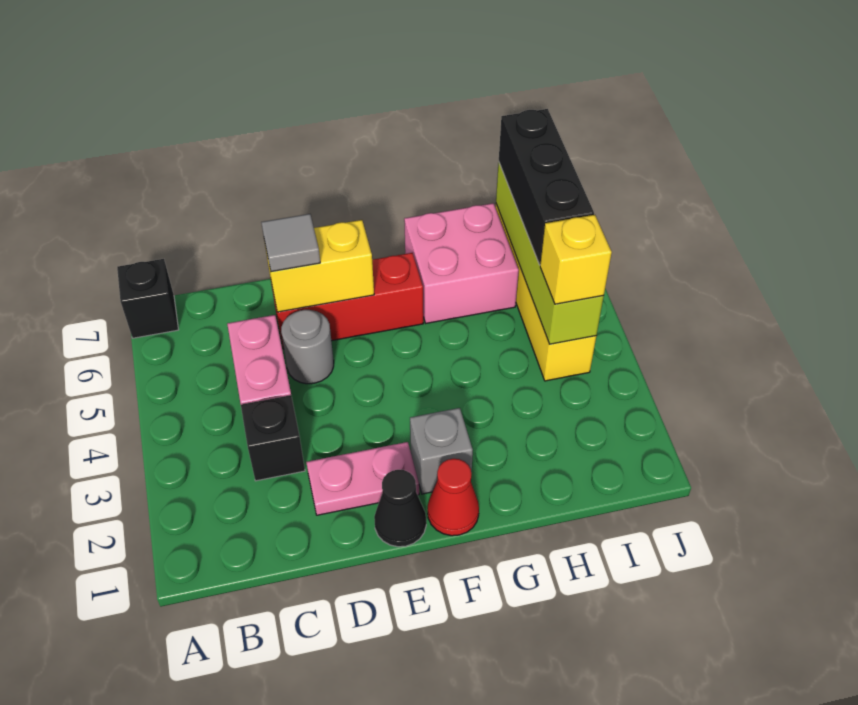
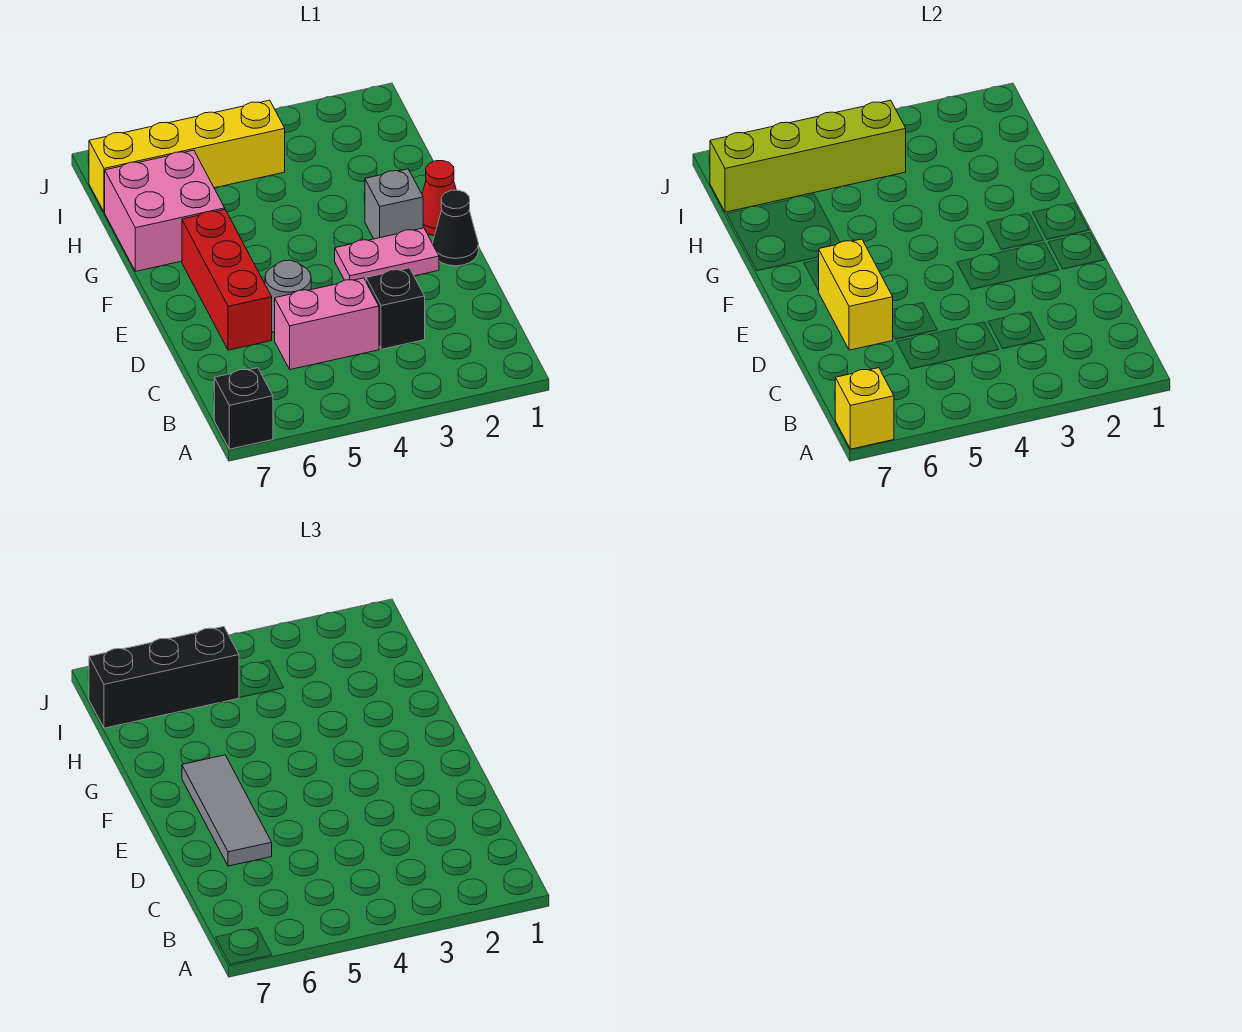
pink plate D2:E2 level 1 -> pink plate E2:E3 level 1
grey tile D6 level 3 -> grey tile D6:F6 level 3
yellow brick I4 level 3 -> yellow brick A7 level 2

